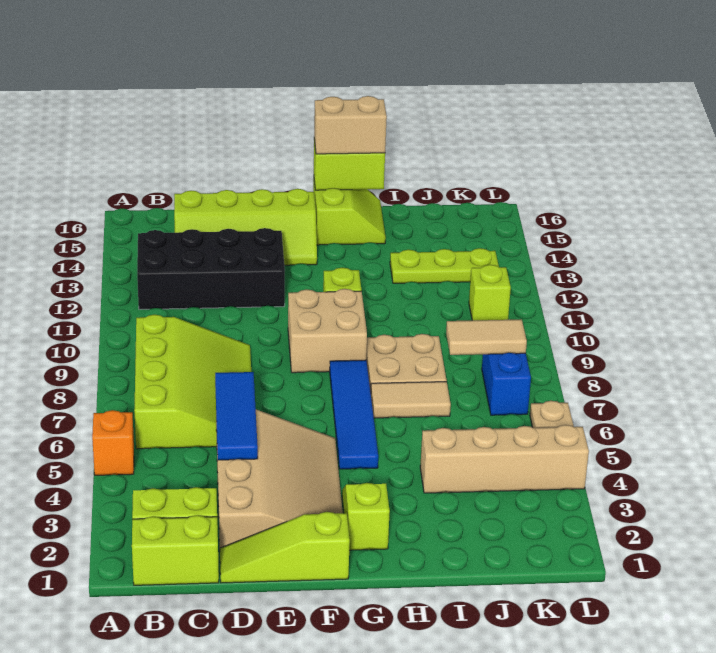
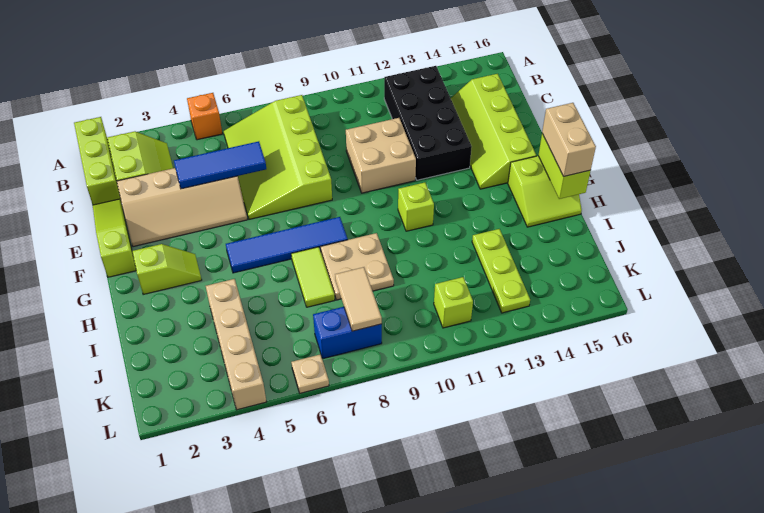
lime brick B1:C1 level 1 -> lime brick A1:C1 level 1
lime slope B6:D9 level 1 top B -> lime slope B6:E8 level 1 top 8
tan slope D2:F5 level 1 top D -> tan slope D2:E5 level 1 top D
tan brick F9:G10 level 1 -> tan brick D10:E11 level 1
tan tile H7:I7 level 1 -> lime tile H7:I7 level 1

